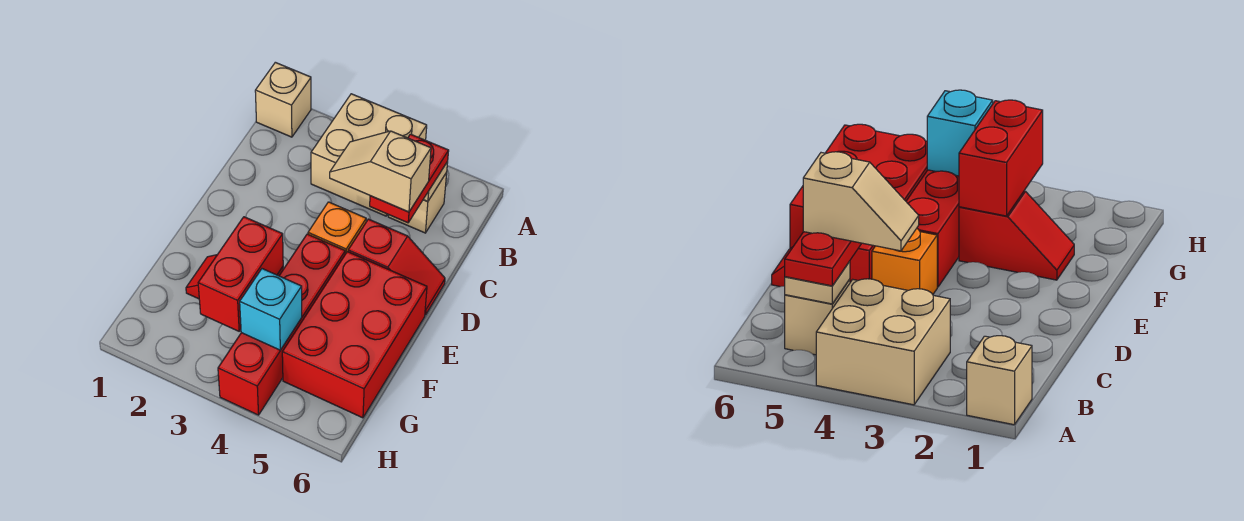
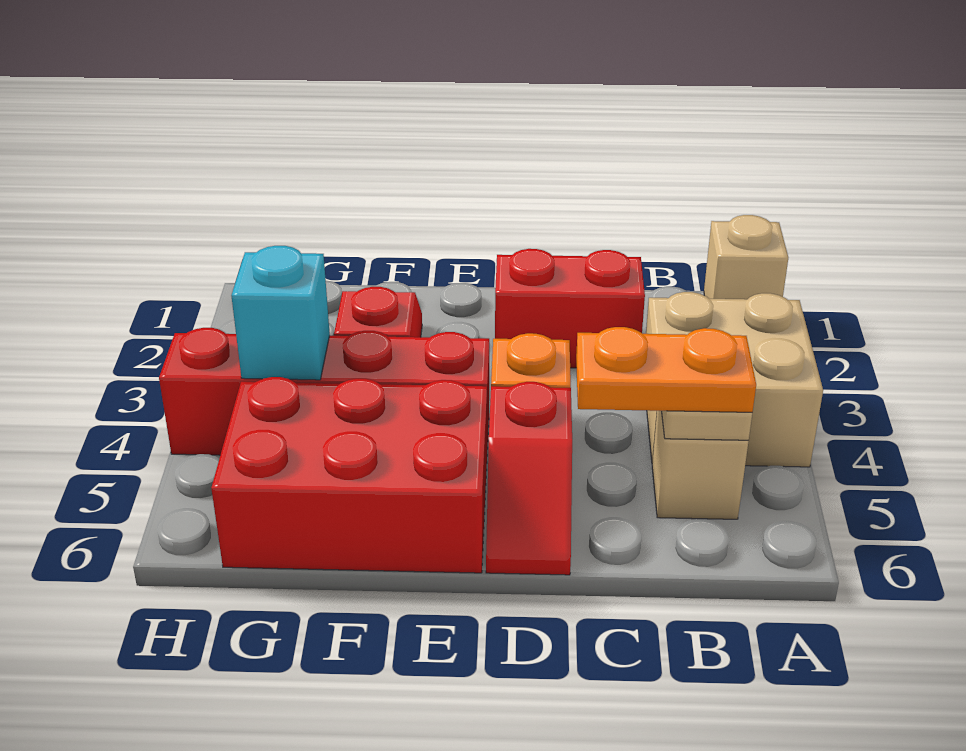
red plate B5:C5 level 3 -> orange plate B5:C5 level 3
tan slope C4:C5 level 4 top 5 -> none
red brick F3:G3 level 2 -> red brick C2:D2 level 1

